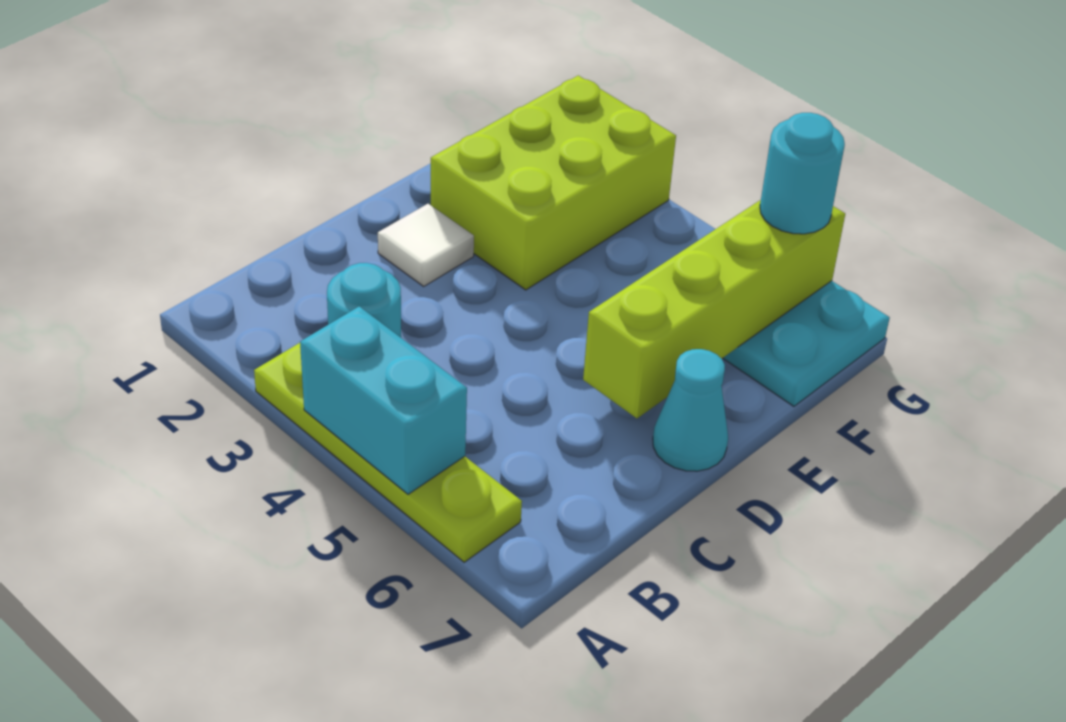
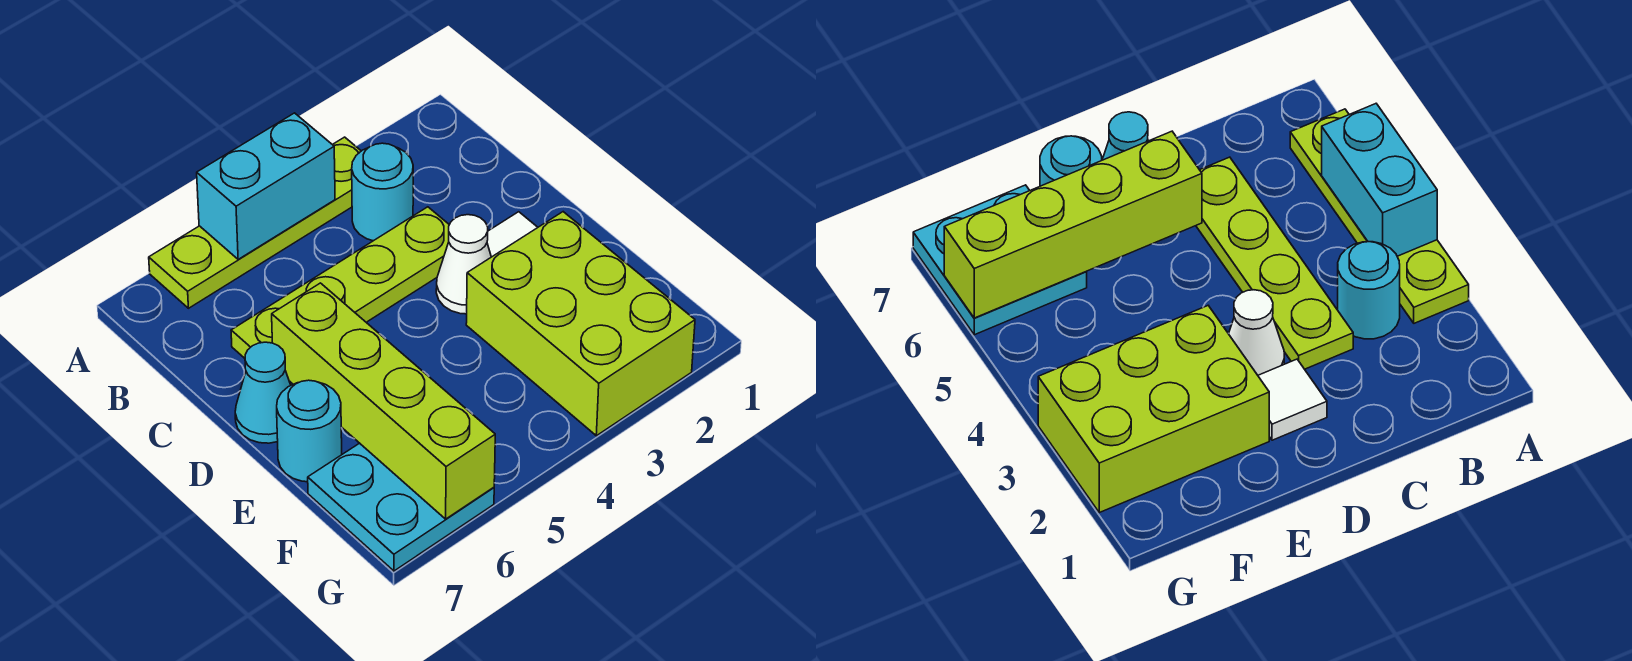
none -> lime plate C3:C6 level 1
none -> white cone D3 level 1
cyan round brick G6 level 3 -> cyan round brick E7 level 1

